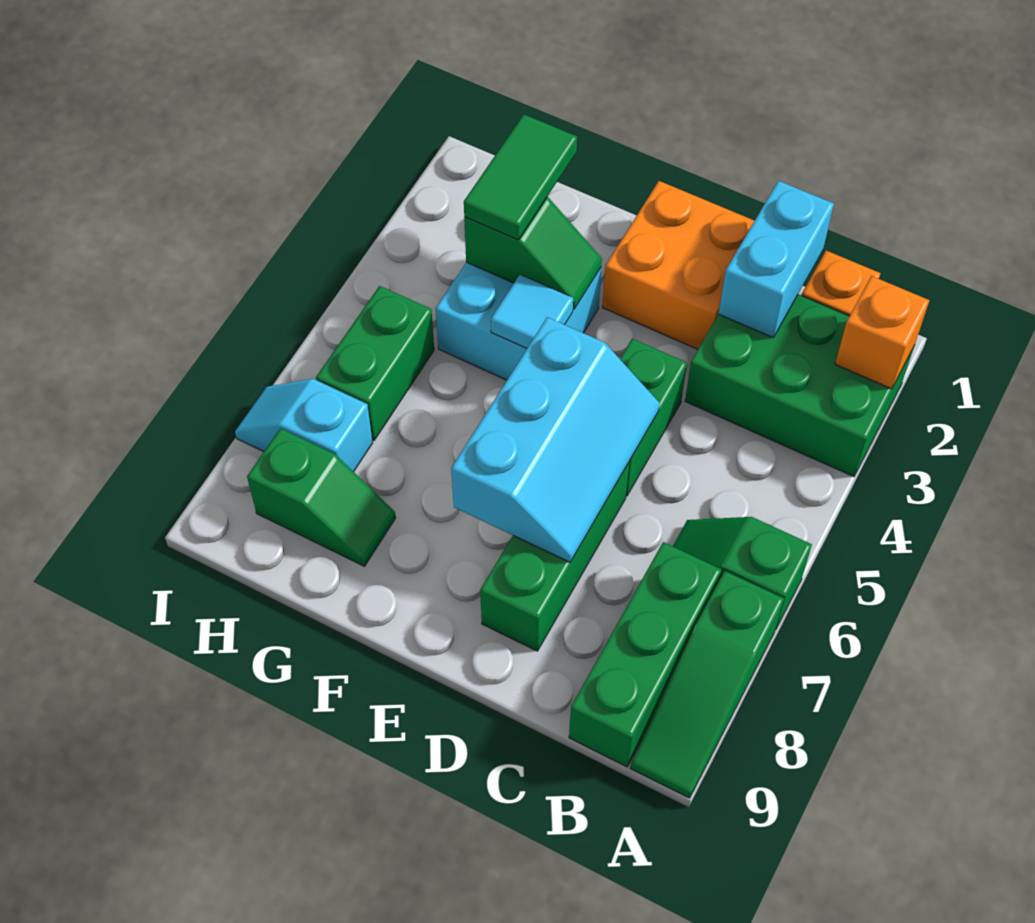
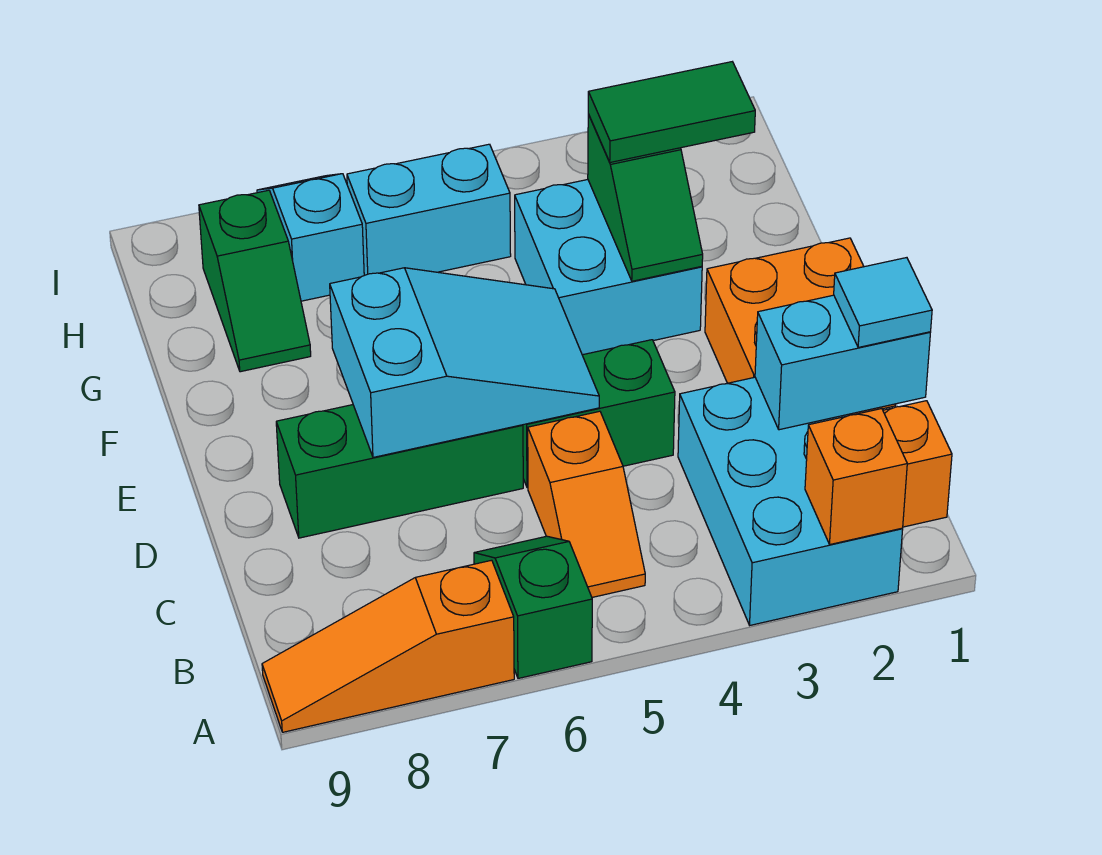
green brick A2:C3 level 1 -> cyan brick A2:C3 level 1
green slope A7:A9 level 1 top 7 -> orange slope A7:A9 level 1 top 7
none -> orange slope B5:C5 level 1 top C
green brick B7:B9 level 1 -> none
cyan slope D5:E7 level 2 top E -> cyan slope D5:E7 level 2 top 7
cyan tile F4 level 2 -> cyan tile C1 level 3
green brick H5:H6 level 1 -> cyan brick H5:H6 level 1

